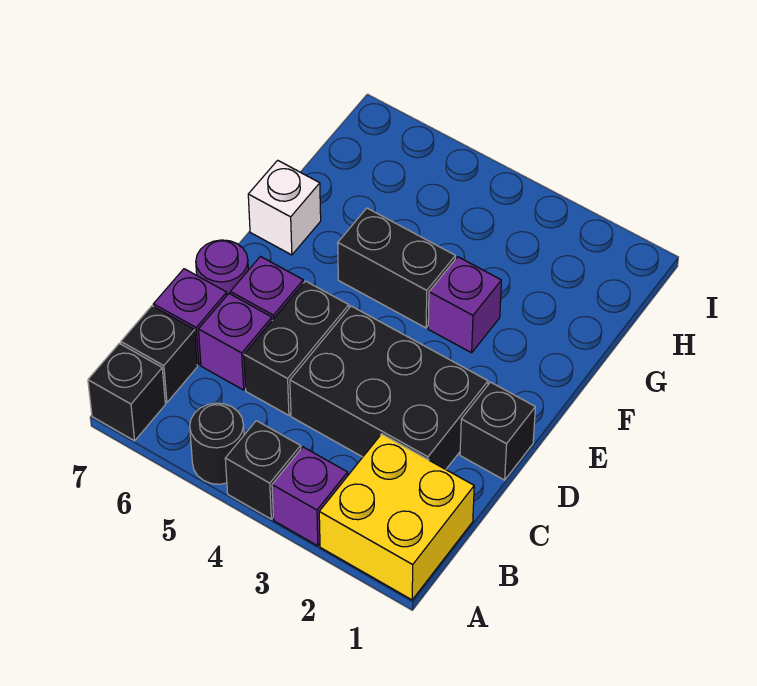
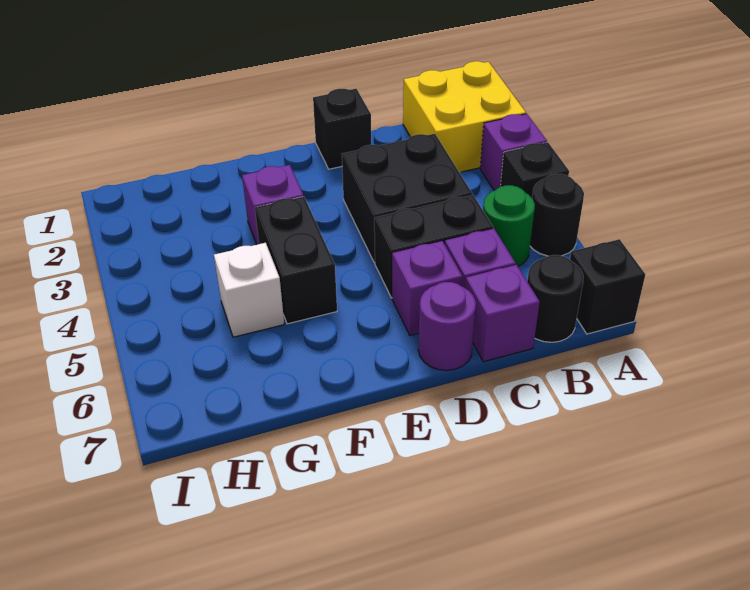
none -> green round brick B5 level 1
black brick B7 level 1 -> black round brick B7 level 1
black brick C2:D4 level 1 -> black brick C3:D4 level 1
white brick F7 level 1 -> white brick G5 level 1

